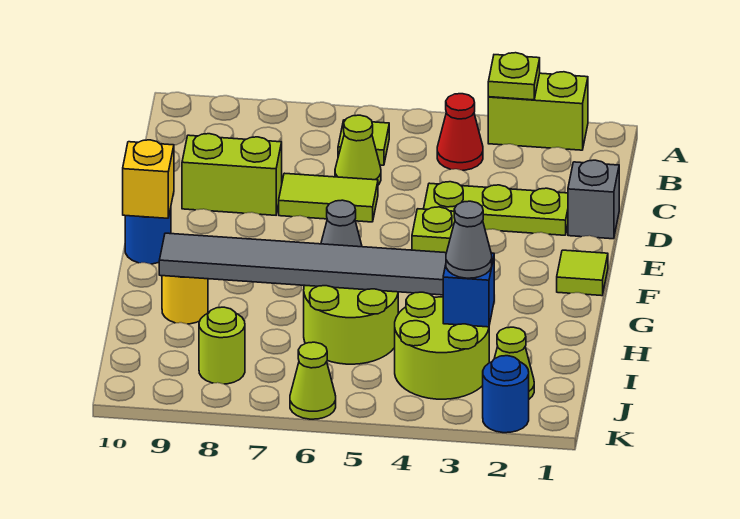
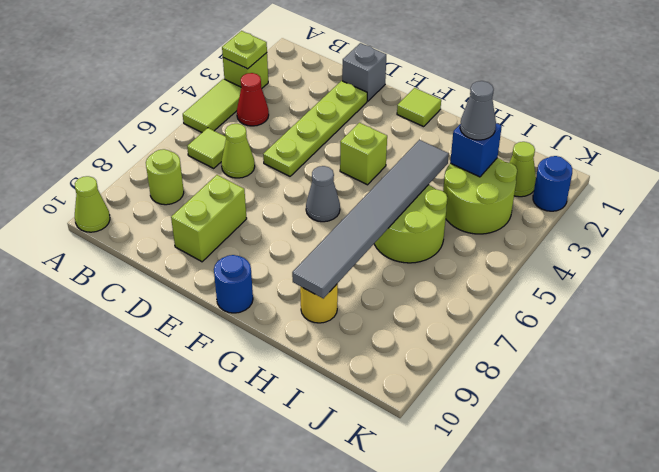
lime brick A2:A3 level 1 -> lime brick A3 level 1
lime plate D2:D4 level 1 -> lime plate D2:D5 level 1
lime tile D6:D7 level 1 -> lime tile A4:A5 level 1
yellow brick F10 level 2 -> none
lime round brick J8 level 1 -> lime round brick B8 level 1
lime cone K6 level 1 -> lime cone A10 level 1

